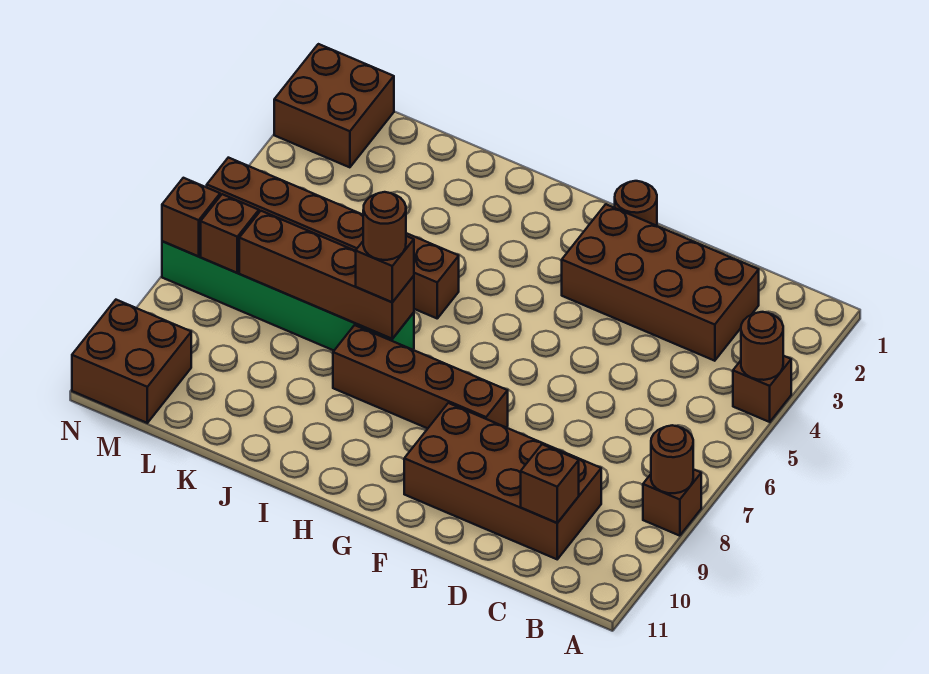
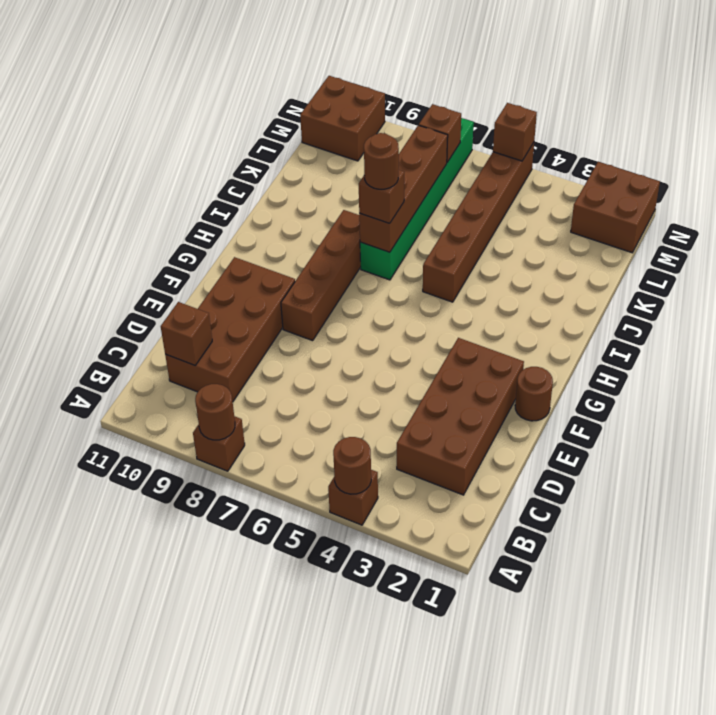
brown brick N7 level 2 -> brown brick N5 level 2

